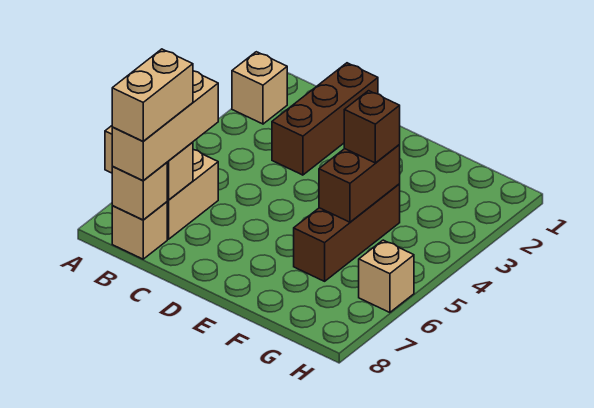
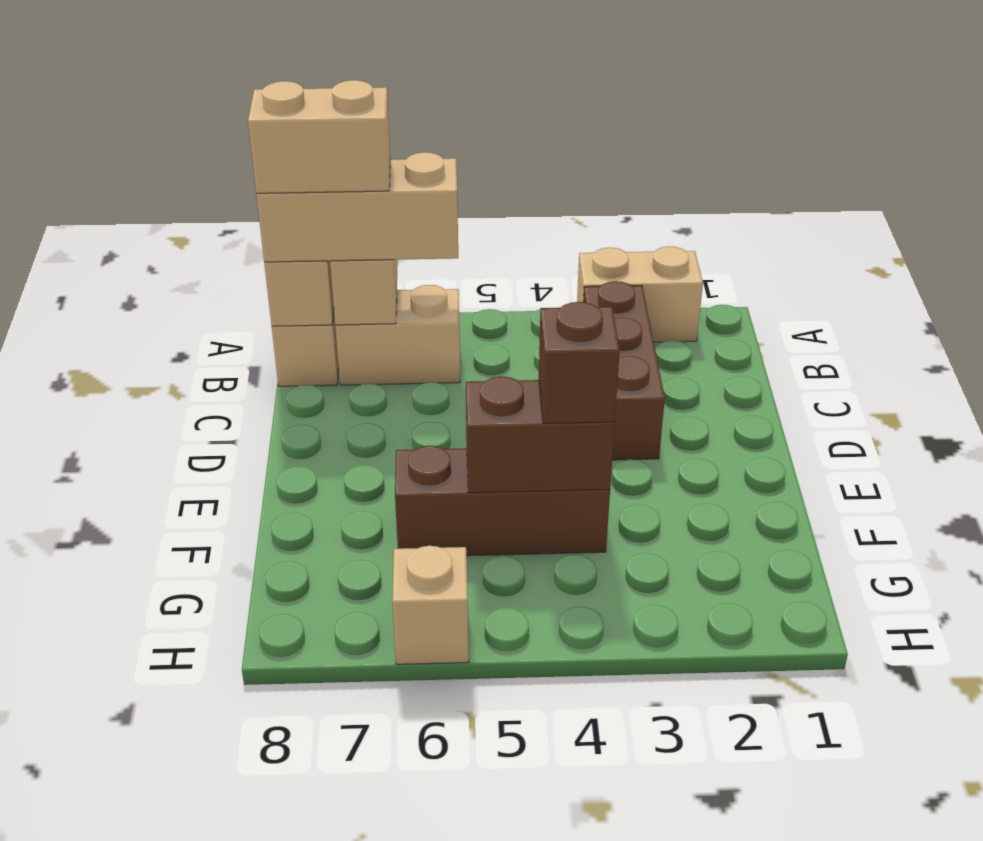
tan brick A2 level 1 -> tan brick A2:A3 level 1
brown brick C1:C3 level 1 -> brown brick B3:D3 level 1

